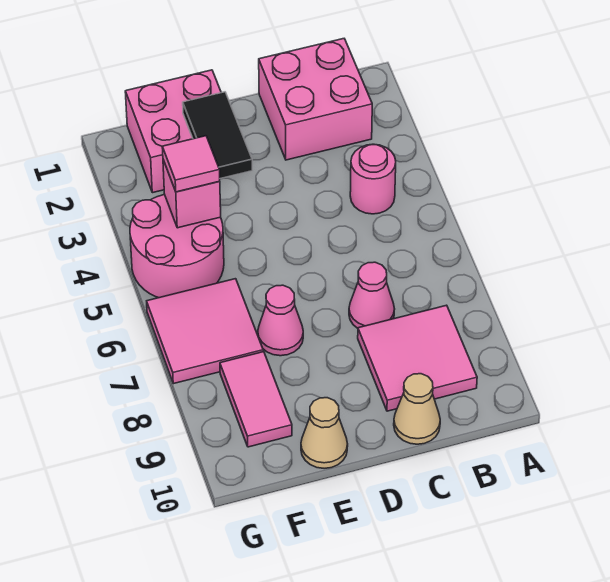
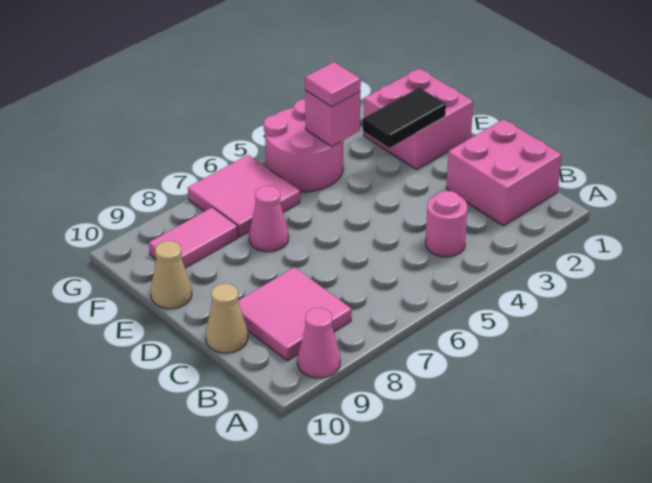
pink cone C7 level 1 -> pink cone A9 level 1

